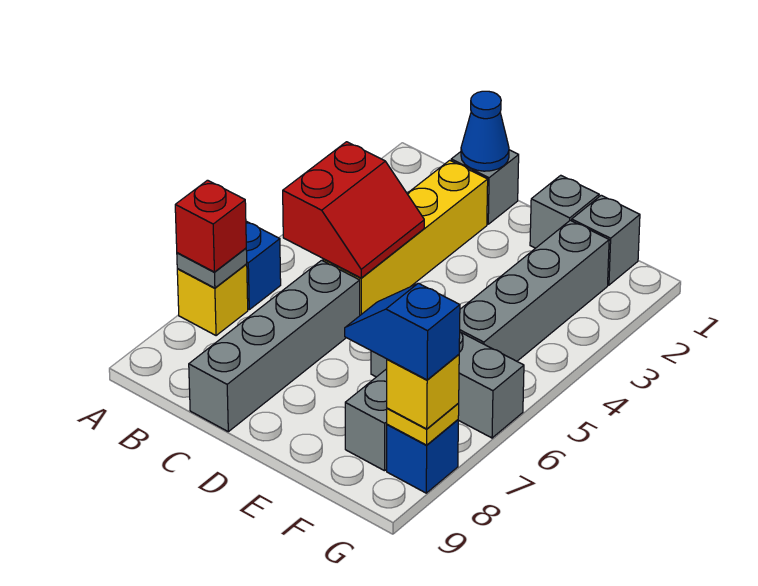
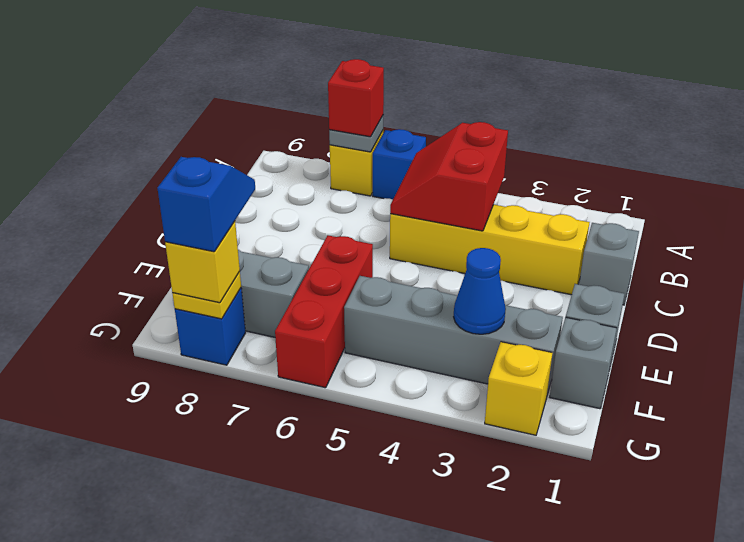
red slope B4:C5 level 2 top B -> red slope B4:C5 level 2 top 4
blue cone C1 level 2 -> blue cone F3 level 2
grey brick C6:C9 level 1 -> none
grey brick E6:G6 level 1 -> red brick E6:G6 level 1
none -> yellow brick G2 level 1

